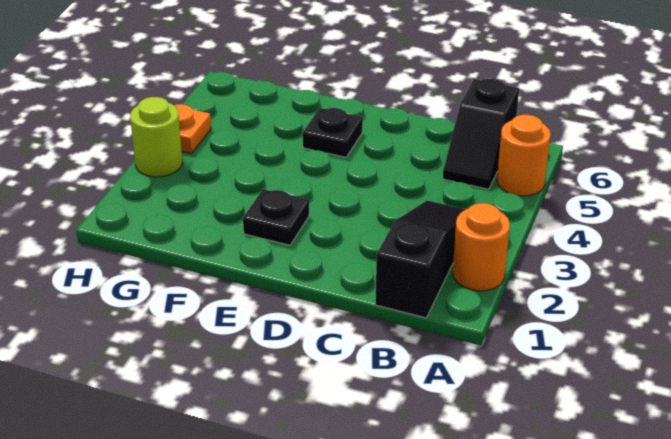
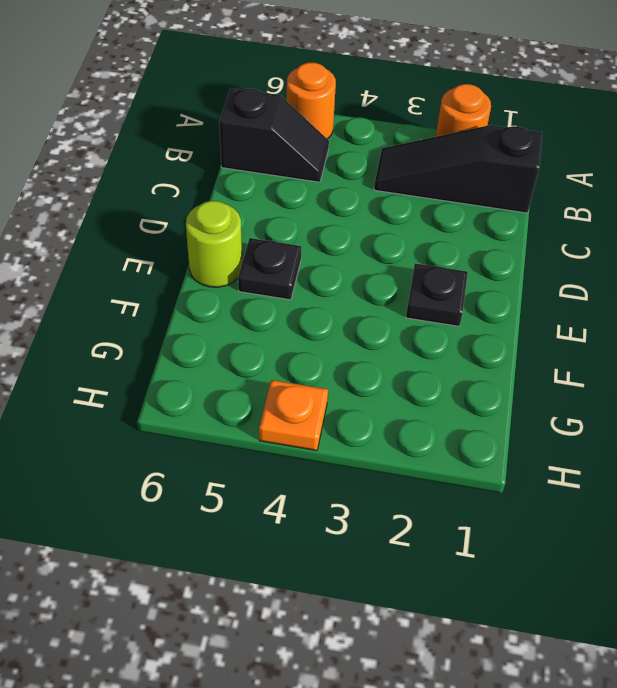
lime round brick H3 level 1 -> lime round brick E6 level 1

